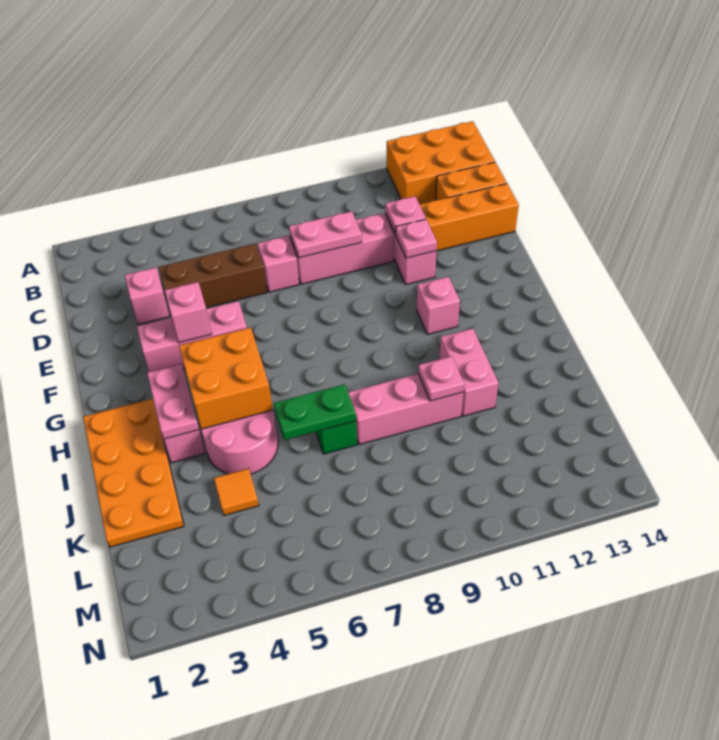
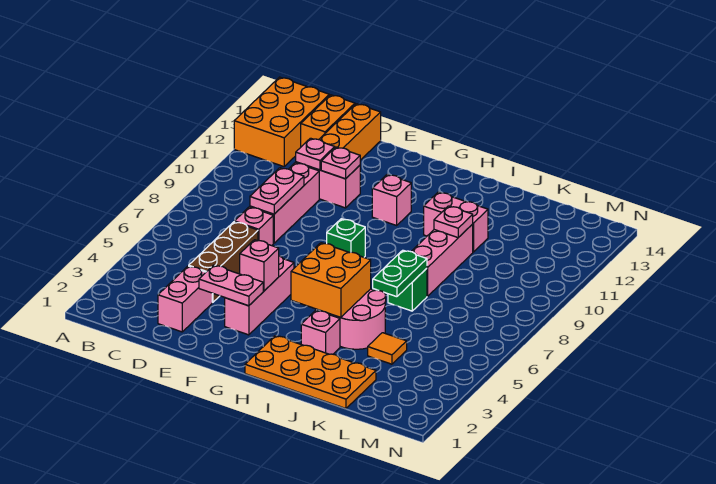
pink brick D3 level 1 -> pink brick D2:D3 level 1
none -> green brick G8 level 1
pink plate H3:I3 level 2 -> pink plate E3:F3 level 2

